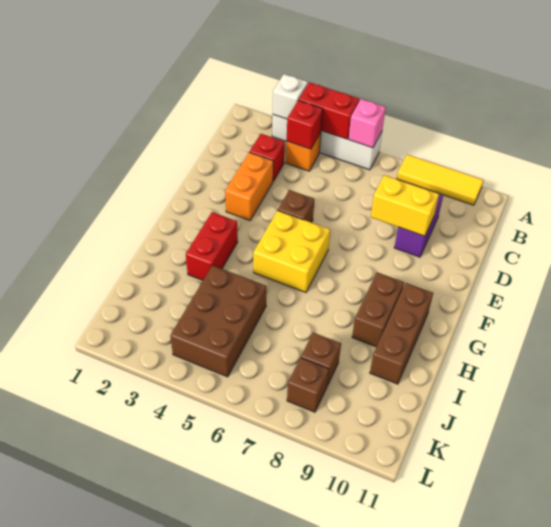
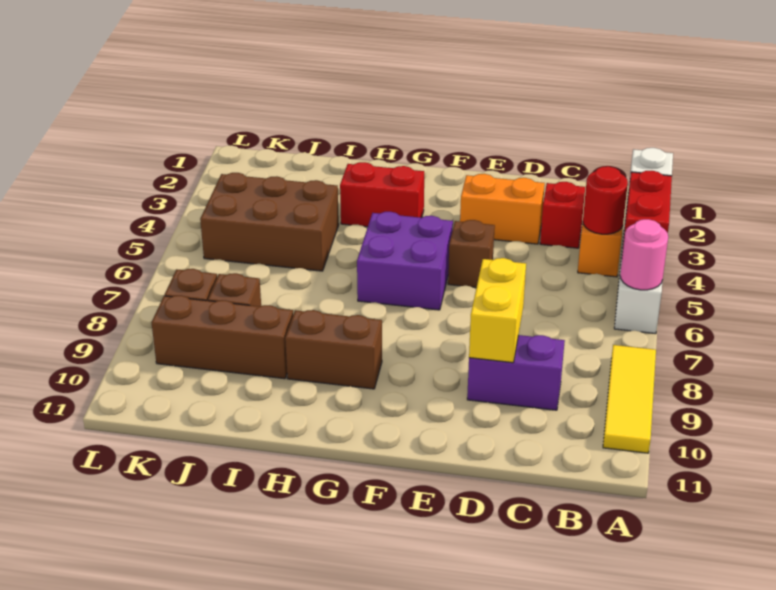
pink brick A6 level 2 -> pink round brick A6 level 2
red brick B4 level 2 -> red round brick B4 level 2
yellow brick F5:G6 level 1 -> purple brick F5:G6 level 1
brown brick G10:I10 level 1 -> brown brick I9:K9 level 1

